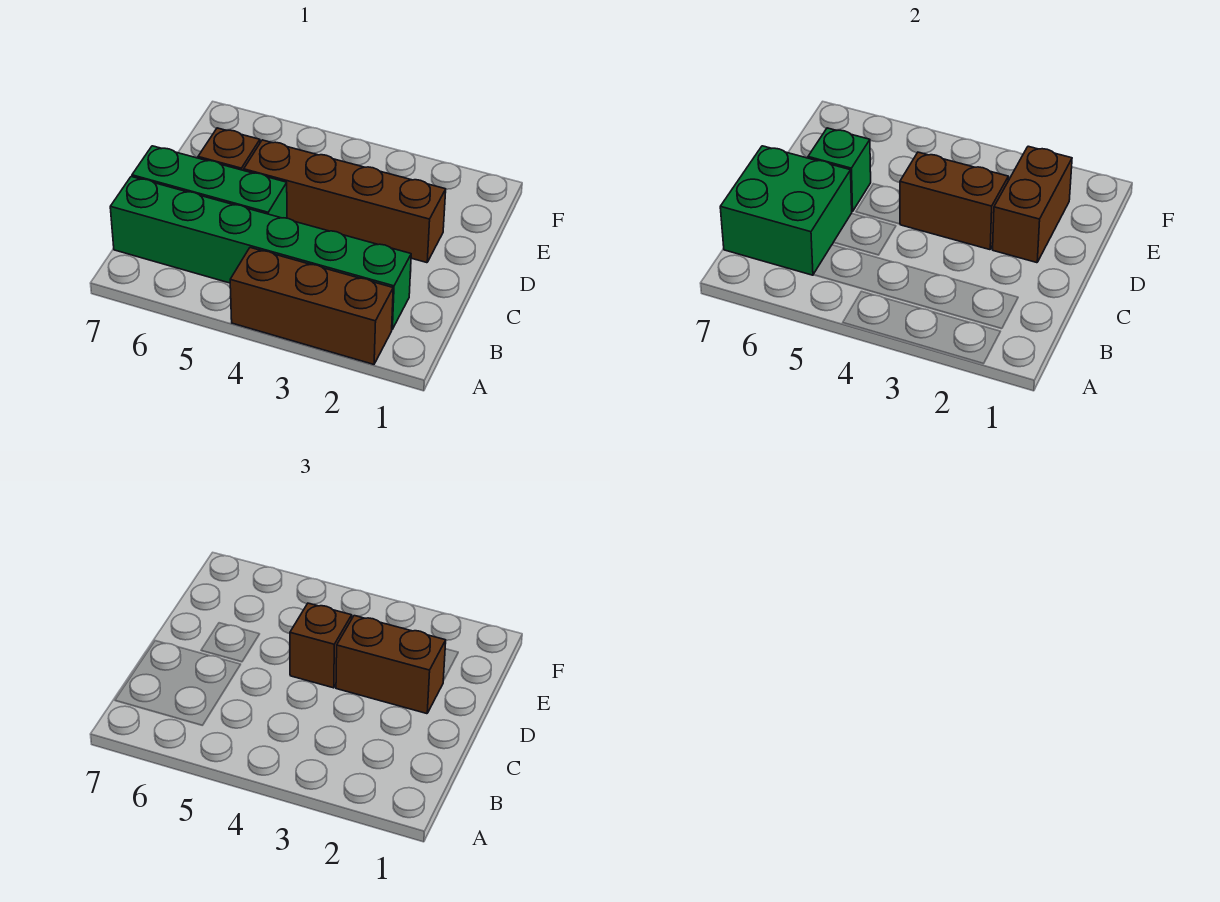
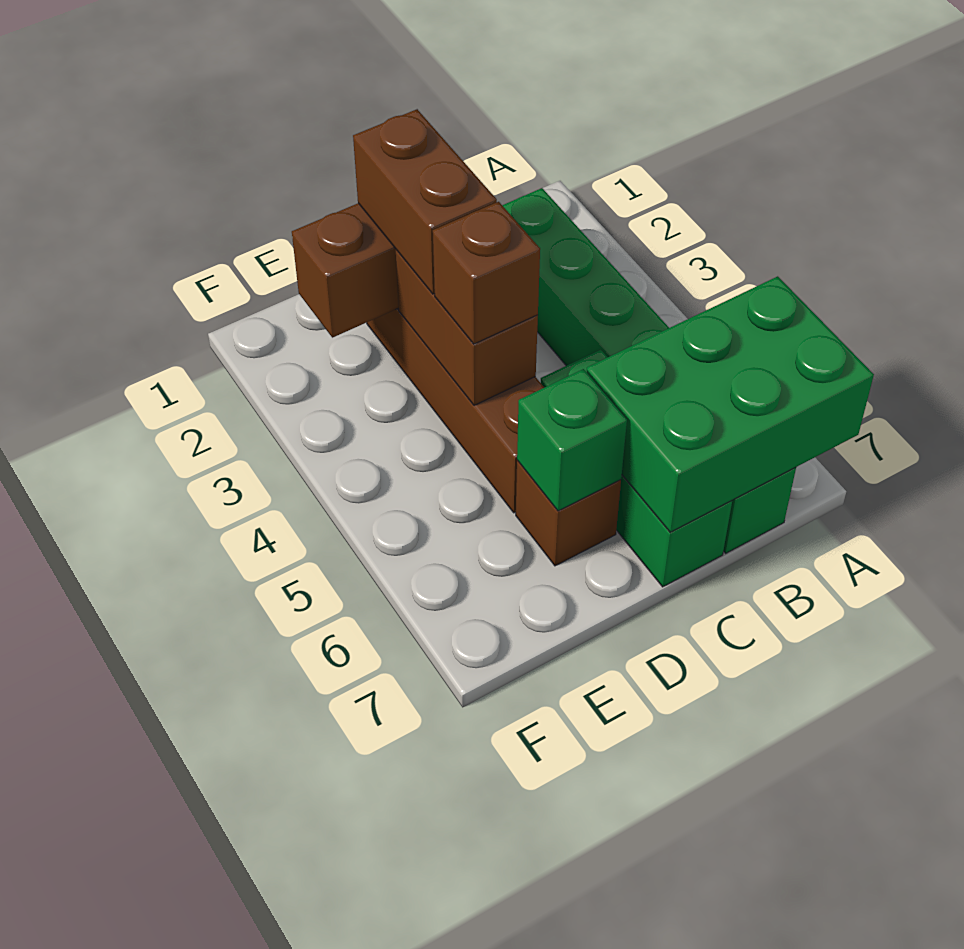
brown brick A2:A4 level 1 -> none
green brick B6:C7 level 2 -> green brick A6:C7 level 2

